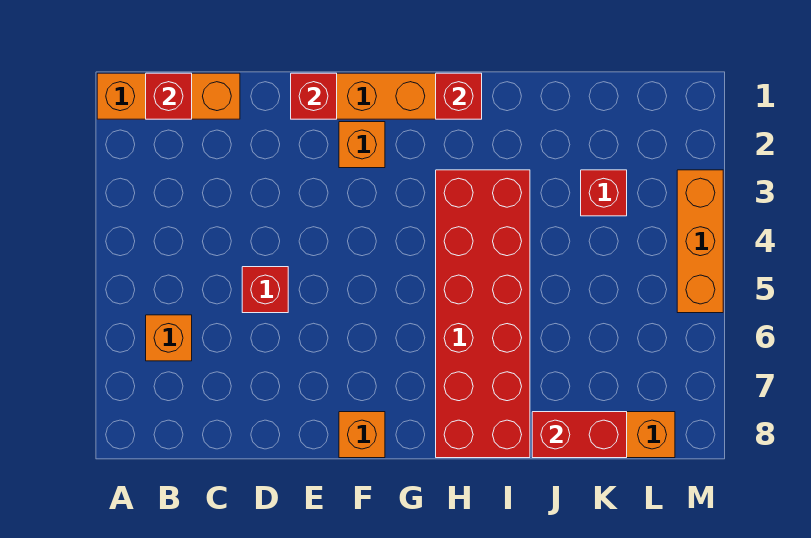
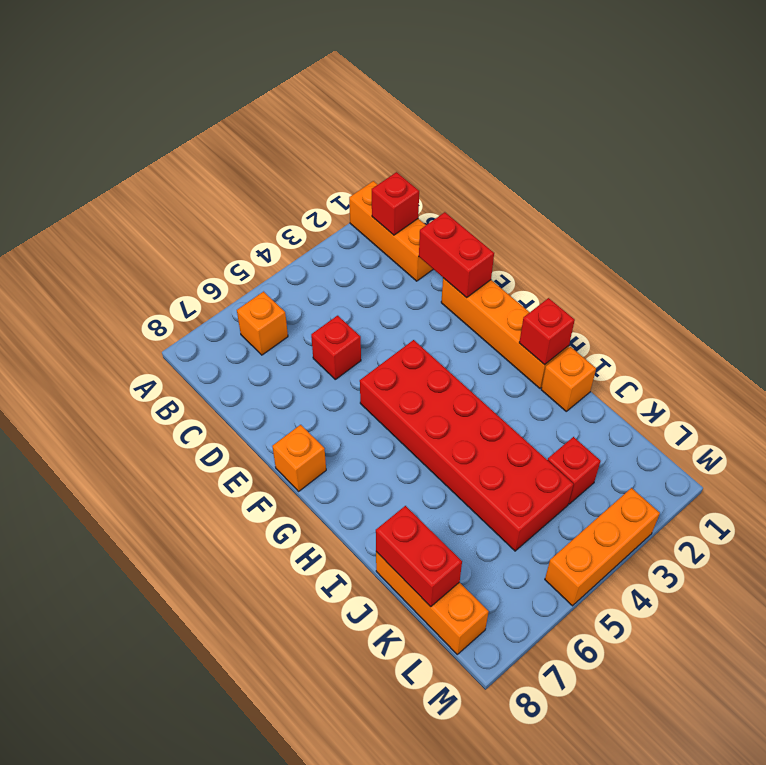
red brick E1 level 2 -> red brick D1:E1 level 2
orange brick F2 level 1 -> orange brick I1 level 1
red brick H3:I8 level 1 -> red brick F4:K5 level 1

